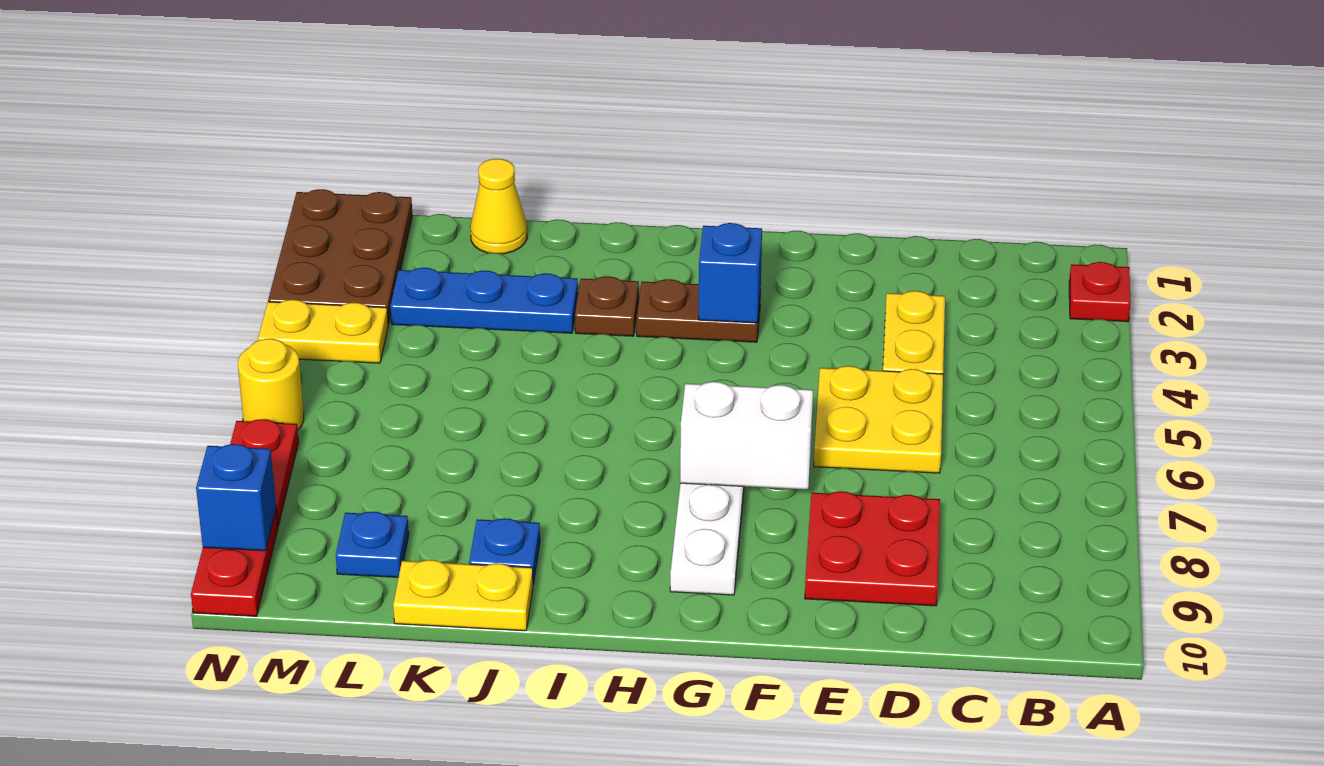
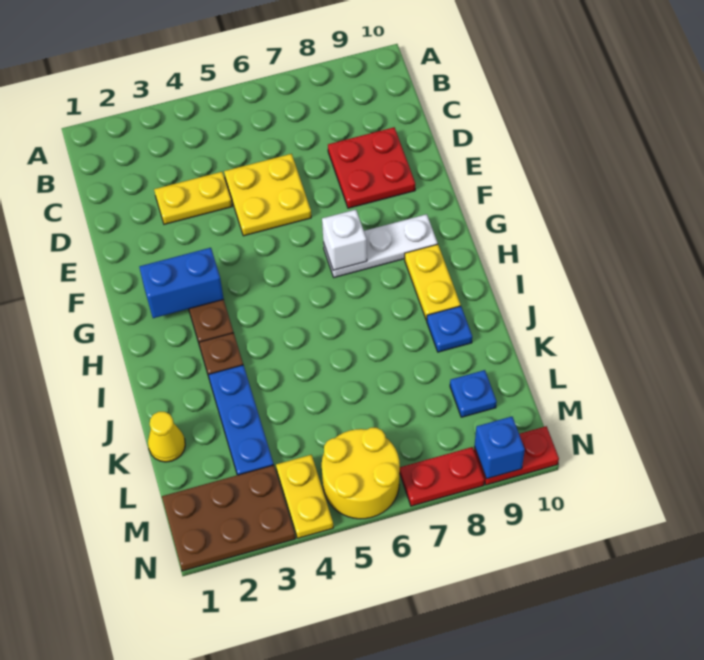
red plate A2 level 1 -> none
white brick F7:G7 level 2 -> white brick G7 level 2
blue brick G3 level 2 -> blue brick G2:G3 level 2
yellow plate J10:K10 level 1 -> yellow plate H9:I9 level 1
yellow round brick N6 level 1 -> yellow round brick M5:N6 level 1

